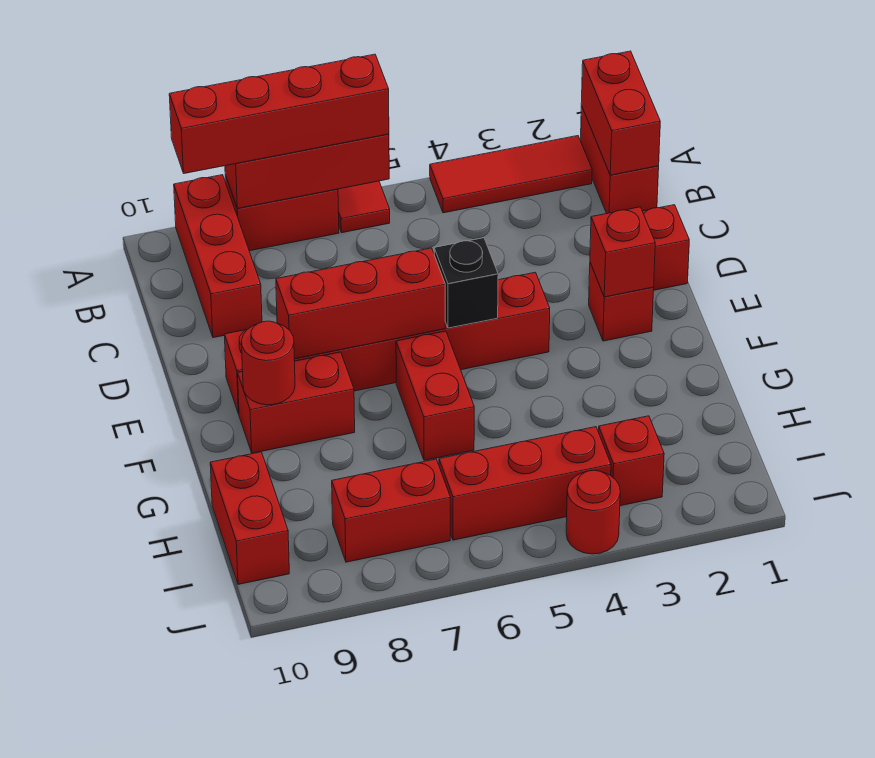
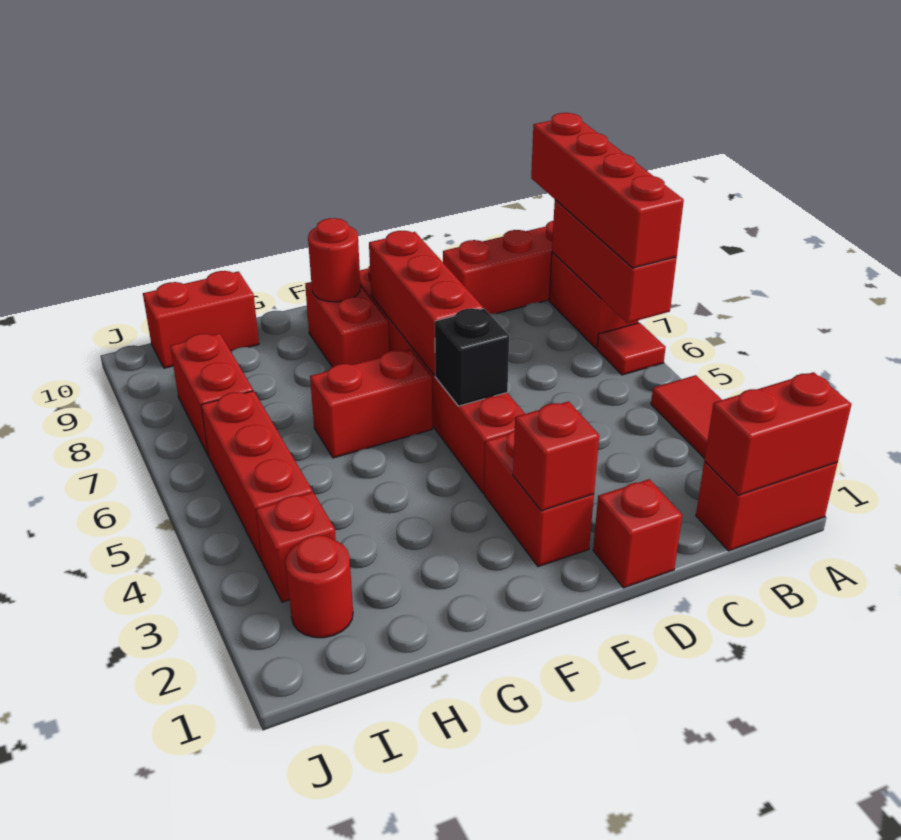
red brick E2 level 1 -> red brick E2:E3 level 1
red round brick J4 level 1 -> red round brick I2 level 1

